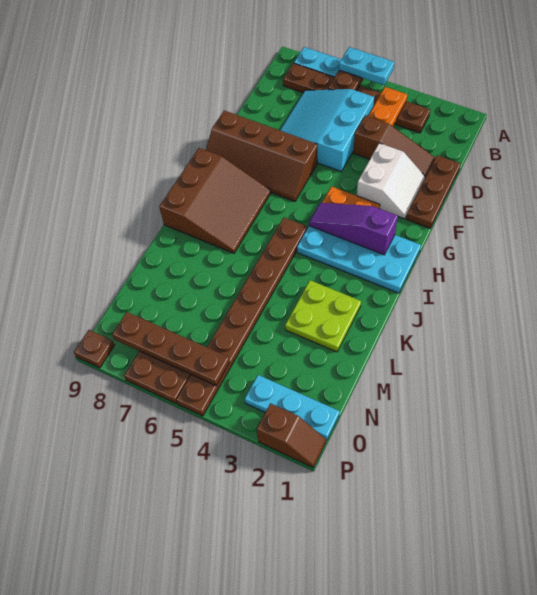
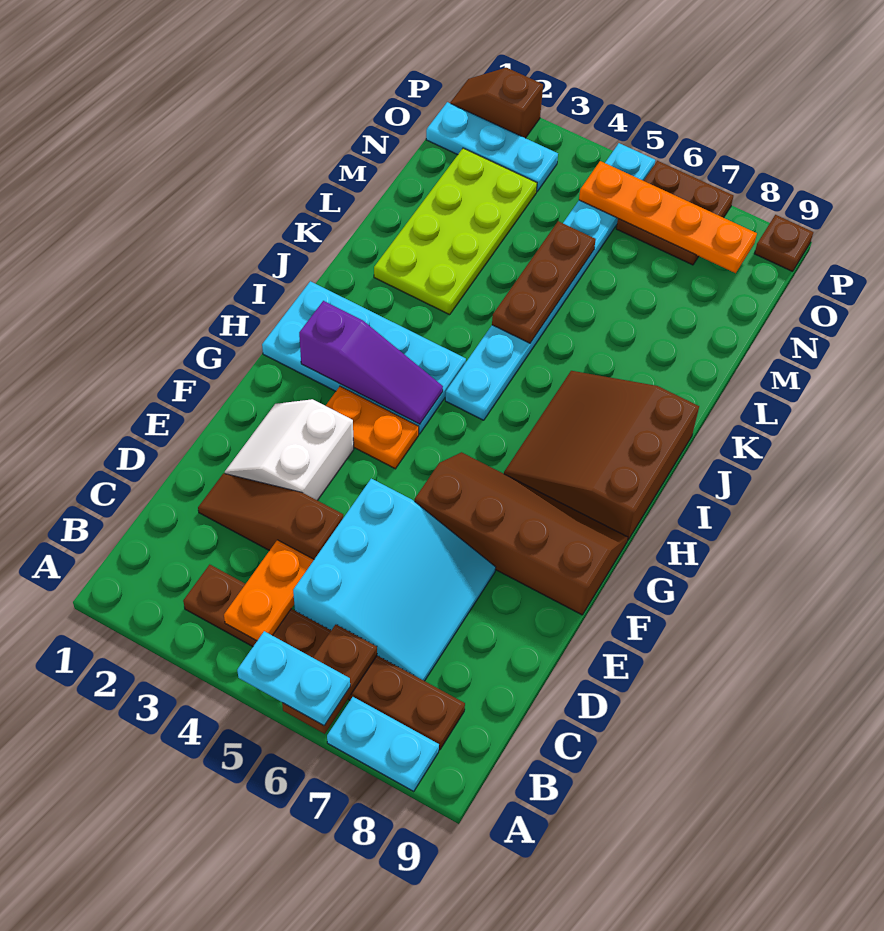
brown plate D1:F1 level 1 -> brown plate K5:M5 level 2
brown plate I5:P5 level 1 -> cyan plate I5:P5 level 1
lime plate K2:L3 level 1 -> lime plate K2:N3 level 1
brown plate O5:O8 level 2 -> orange plate O5:O8 level 2

